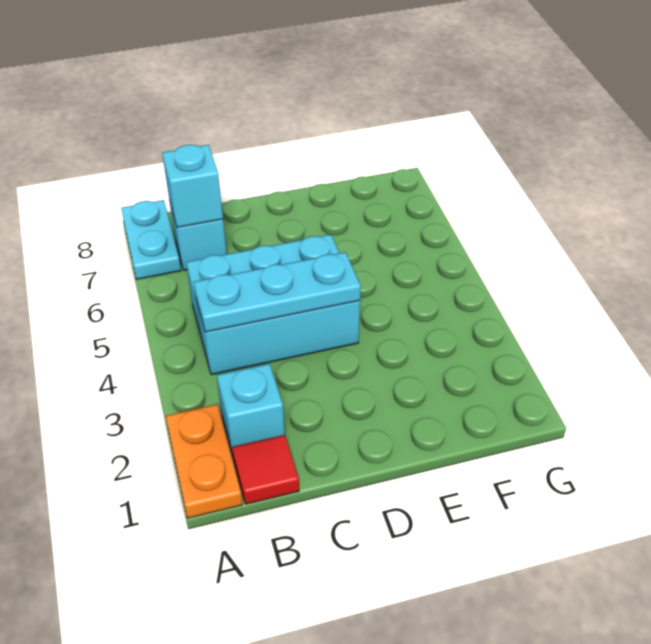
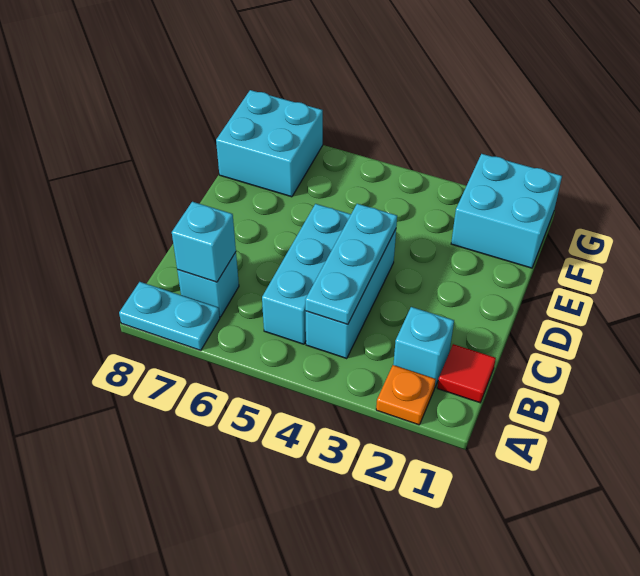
orange plate A1:A2 level 1 -> orange plate A2 level 1
none -> cyan brick F1:G2 level 1
none -> cyan brick F7:G8 level 1

